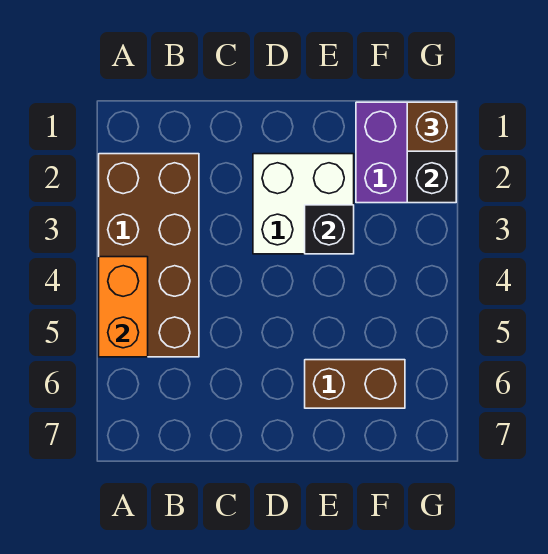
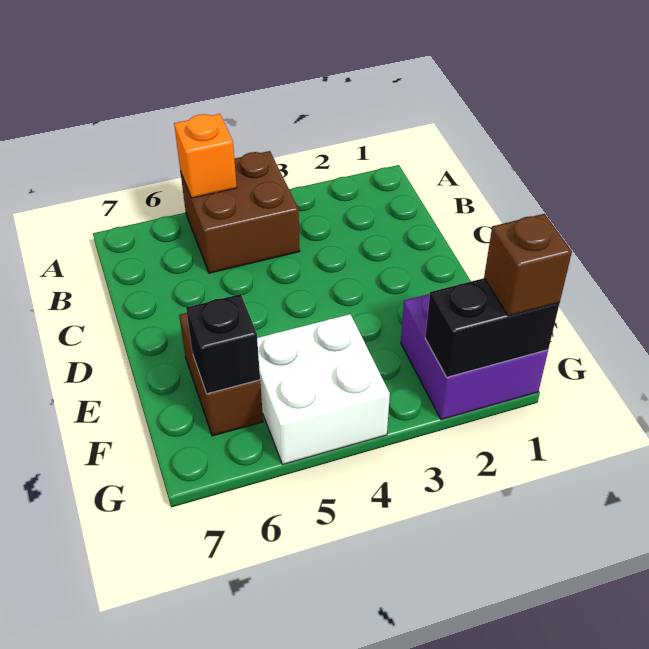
brown brick A2:B5 level 1 -> brown brick A4:B5 level 1
orange brick A4:A5 level 2 -> orange brick A5 level 2
white brick D2:E3 level 1 -> white brick F4:G5 level 1
black brick E3 level 2 -> black brick F6 level 2

